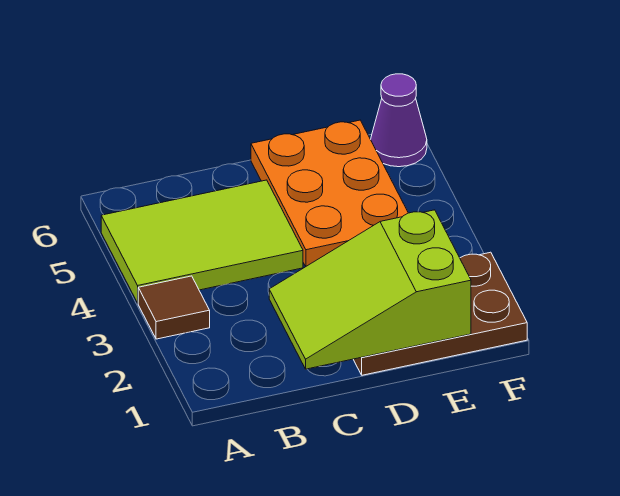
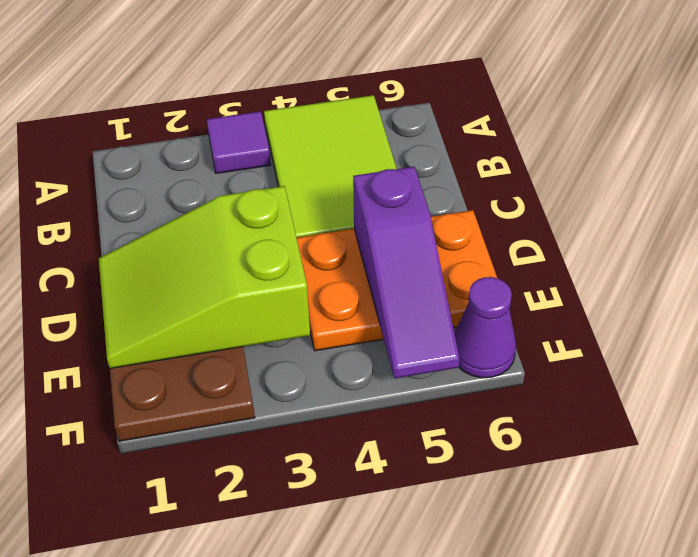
brown tile A3 level 1 -> purple tile A3 level 1
lime slope C1:E2 level 2 top E -> lime slope D1:E3 level 2 top 3
none -> purple slope D5:F5 level 2 top D

